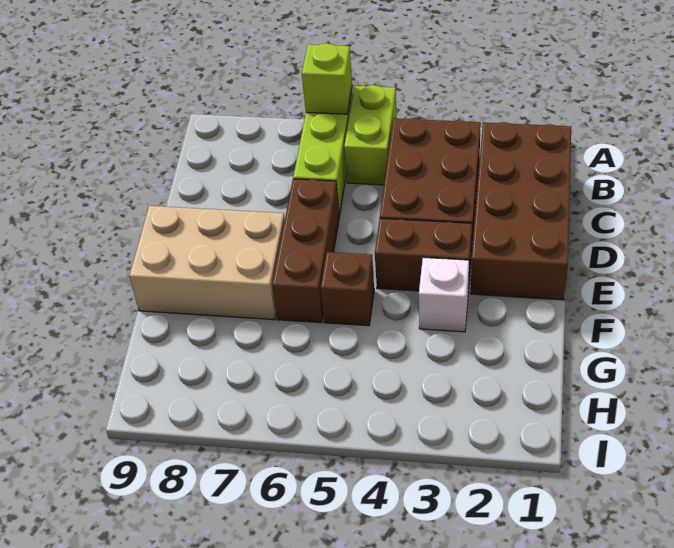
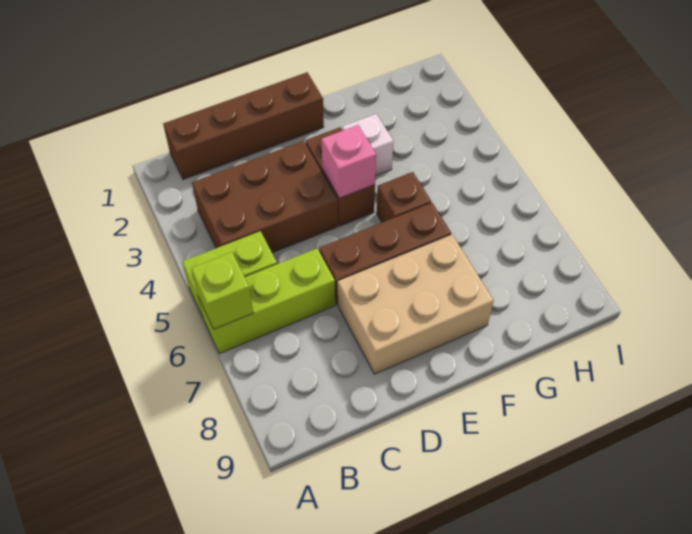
brown brick B1:E2 level 1 -> brown brick B1:E1 level 1
none -> pink brick E4 level 2
tan brick E7:F9 level 1 -> tan brick D7:F8 level 1

